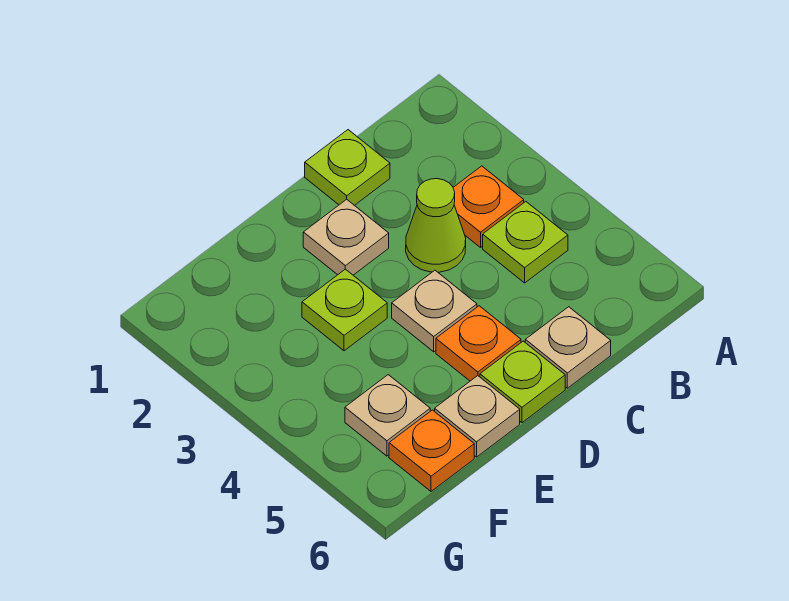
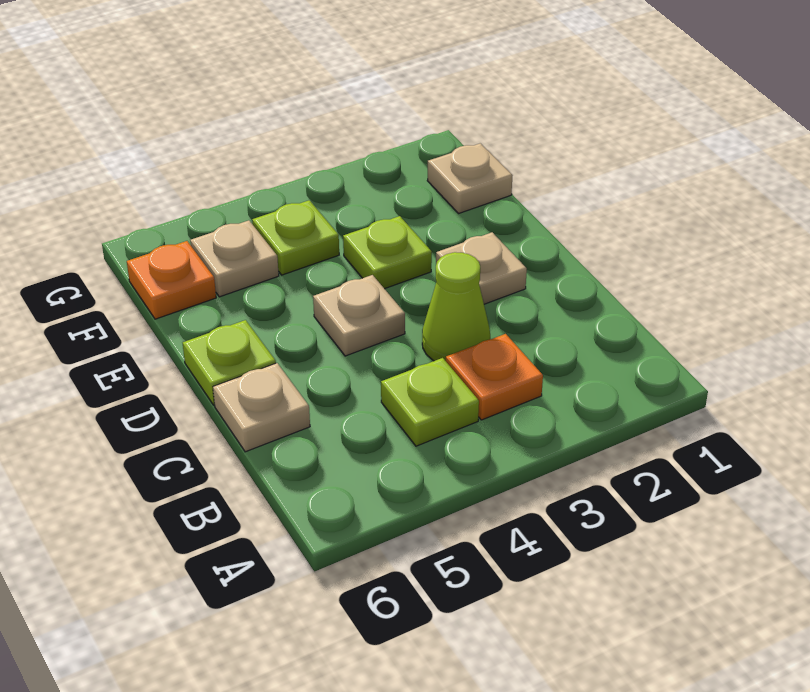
lime plate C1 level 1 -> lime plate F4 level 1
orange plate D5 level 1 -> none
tan plate E6 level 1 -> tan plate F1 level 1

